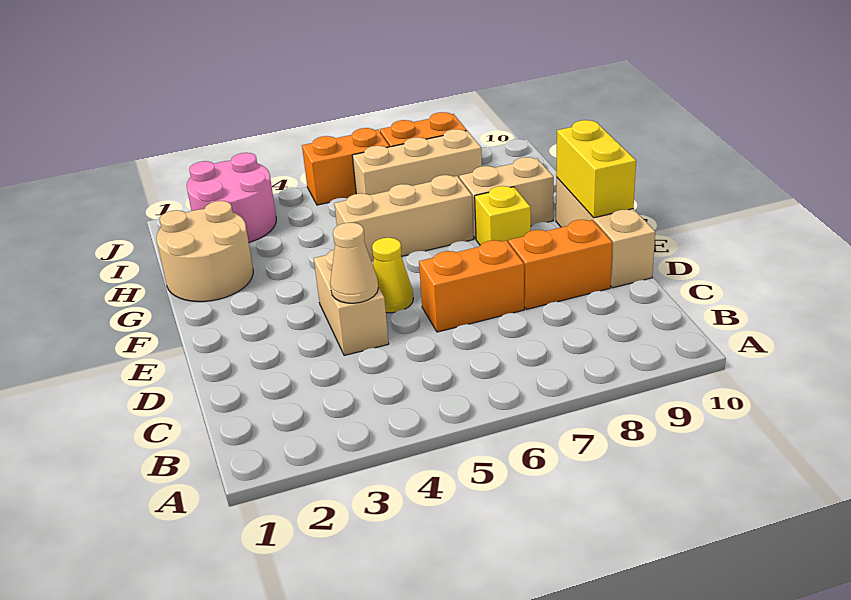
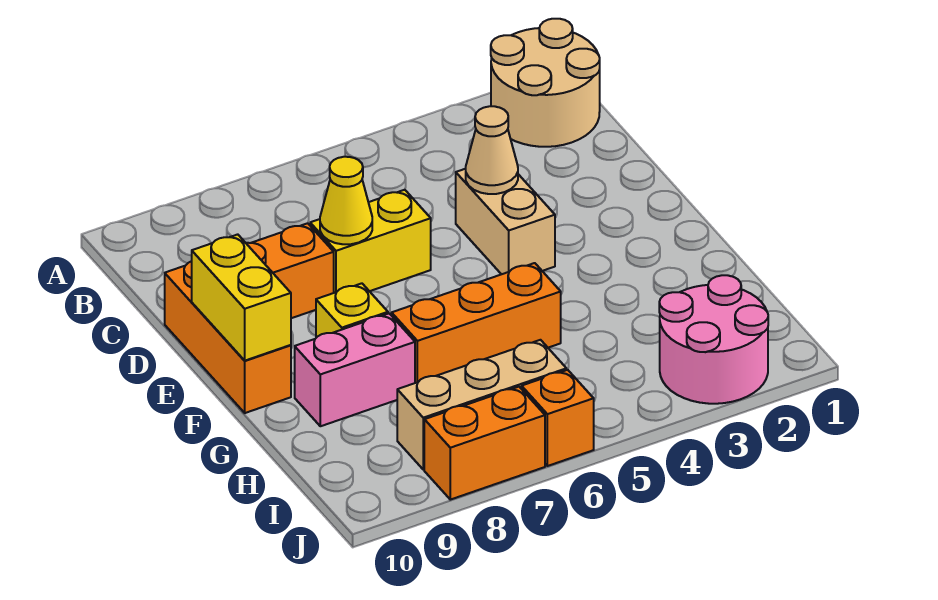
orange brick D6:D7 level 1 -> yellow brick D6:D7 level 1
tan brick D10:F10 level 1 -> orange brick D10:F10 level 1
yellow cone E5 level 1 -> yellow cone D7 level 2
tan round brick G1:H2 level 1 -> tan round brick A1:B2 level 1
tan brick G5:G7 level 1 -> orange brick G5:G7 level 1
tan brick G8:G9 level 1 -> pink brick G8:G9 level 1
orange brick J5:J6 level 1 -> orange brick J6 level 1

